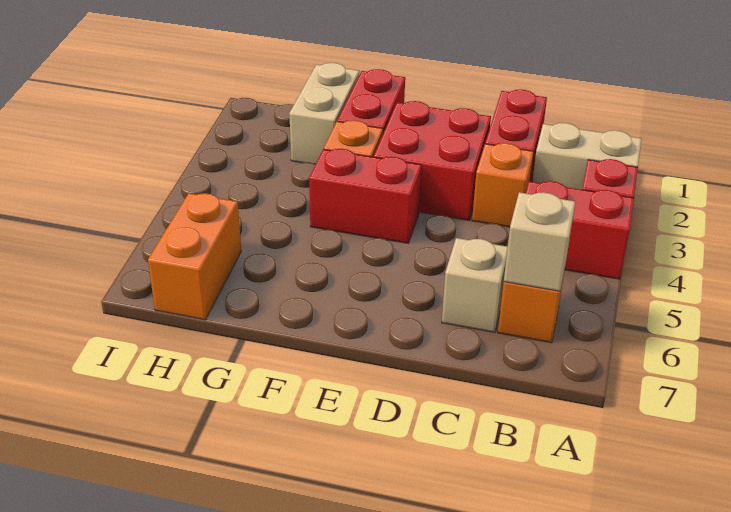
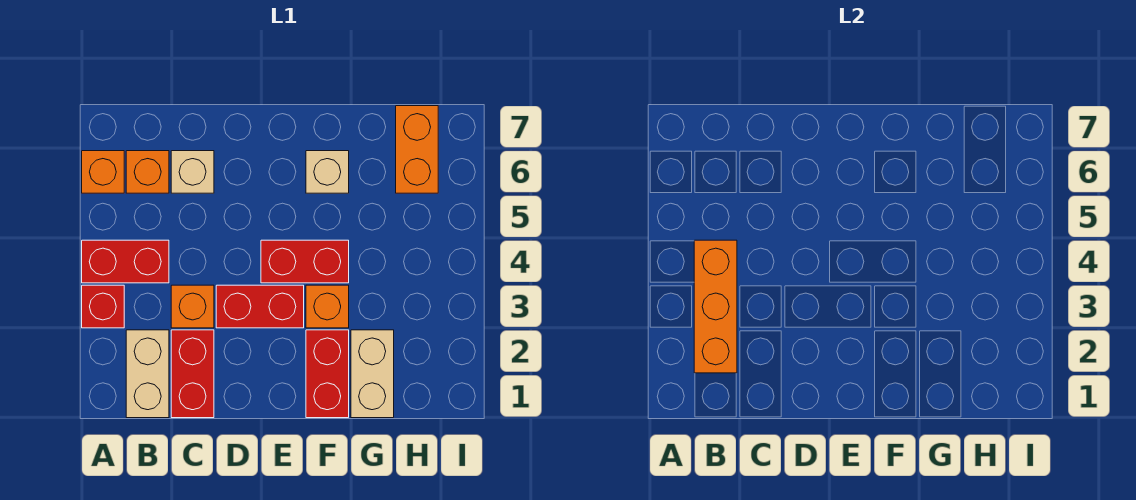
tan brick A2:B2 level 1 -> tan brick B1:B2 level 1
none -> orange brick A6 level 1
none -> orange brick B2:B4 level 2
tan brick B6 level 2 -> tan brick F6 level 1
red brick D2:E3 level 1 -> red brick D3:E3 level 1

